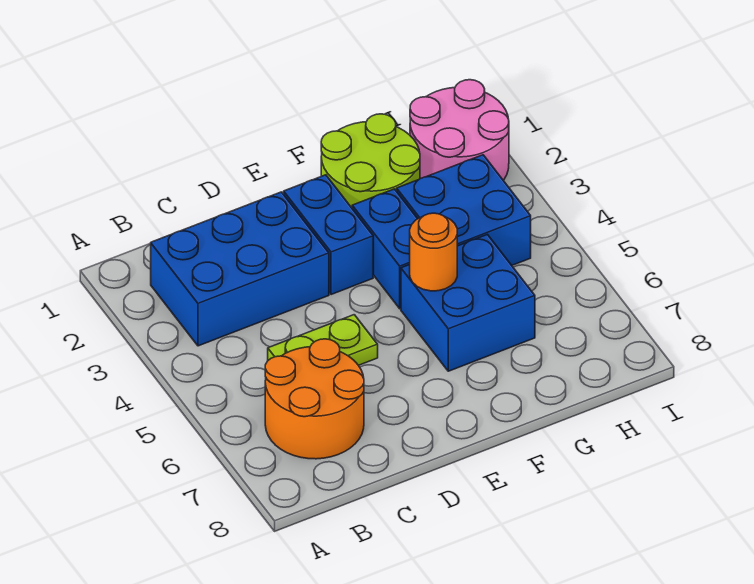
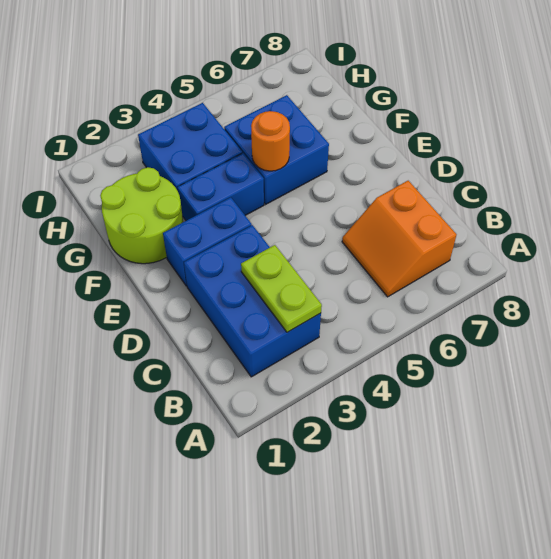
orange round brick B6:C7 level 1 -> orange slope B6:C7 level 1 top 7
lime plate C5:D5 level 1 -> lime plate B3:C3 level 2
pink round brick H1:I2 level 1 -> none

